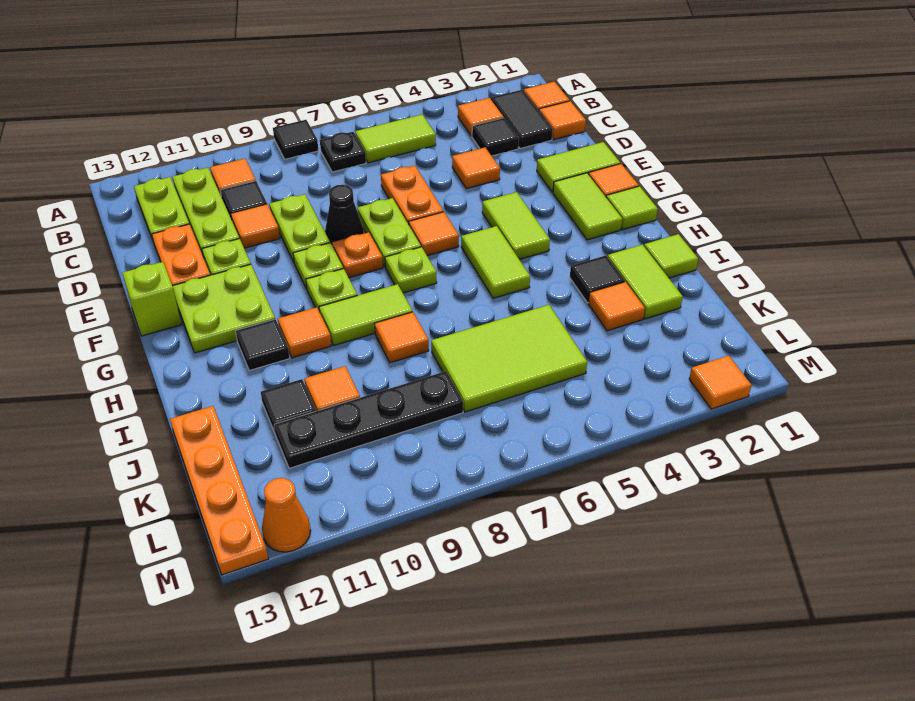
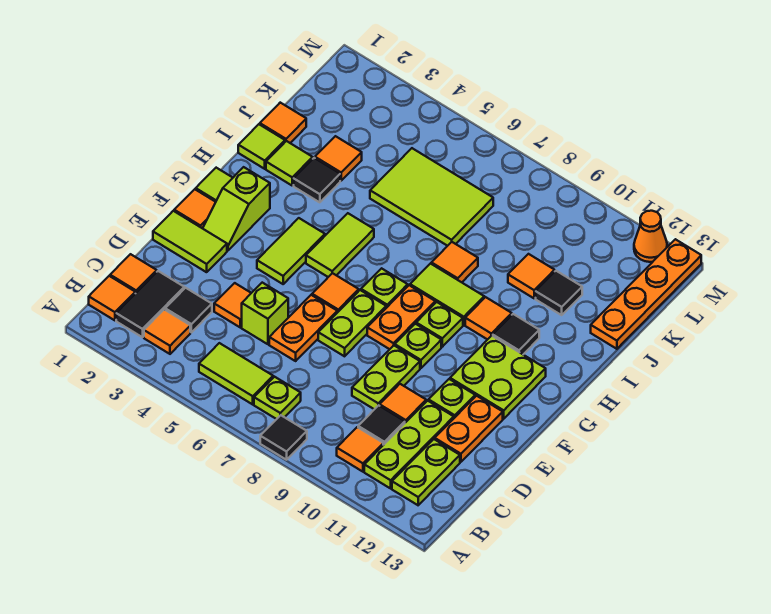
black plate B7 level 1 -> lime plate B7 level 1
black cone E8 level 1 -> none
lime tile F2:G2 level 1 -> lime slope F2:G2 level 1 top G
orange plate F8 level 1 -> orange plate F8:G8 level 1
lime brick F13 level 1 -> lime brick D5 level 1
lime tile I2:J2 level 1 -> lime tile I2 level 1
black plate K8:K11 level 1 -> none
orange tile M2 level 1 -> orange tile J1 level 1

